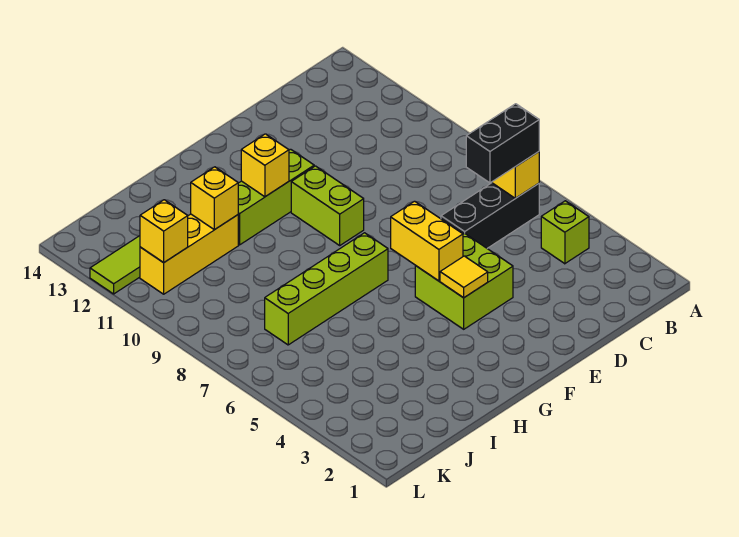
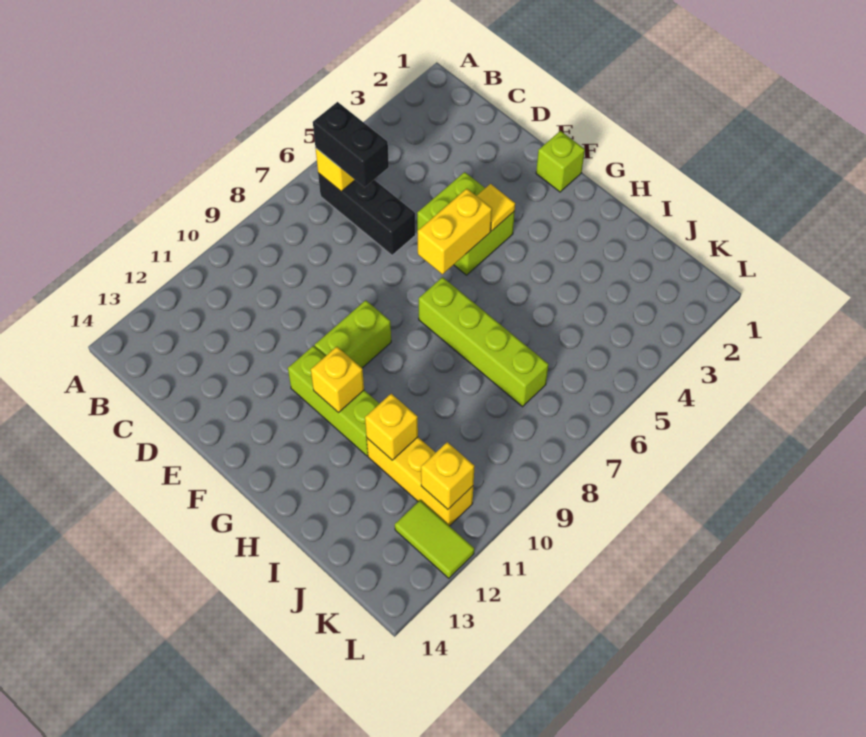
lime brick B4 level 1 -> lime brick F1 level 1

